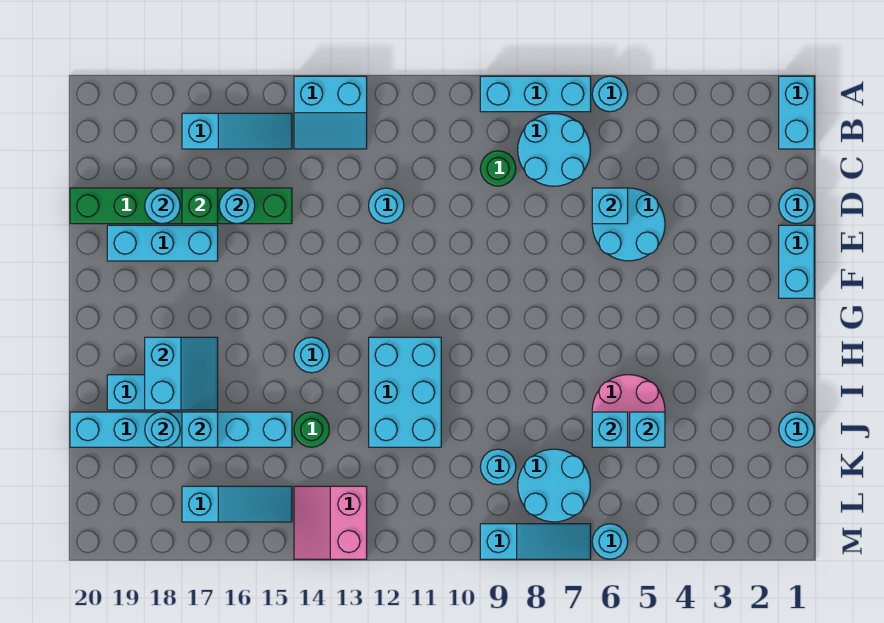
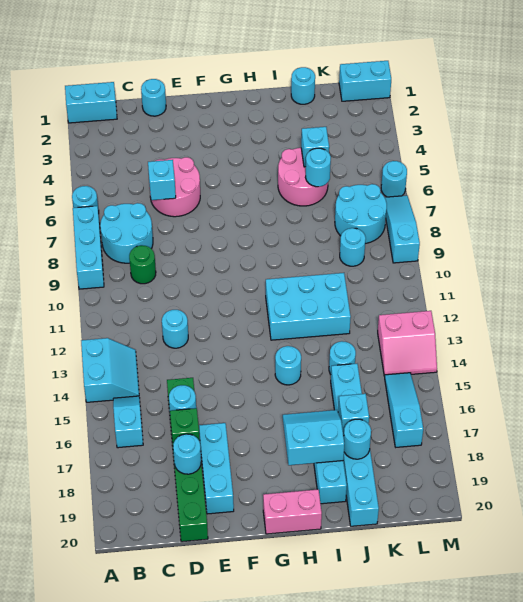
cyan slope B15:B17 level 1 top 17 -> cyan slope B15:B16 level 1 top 16
cyan round brick D5:E6 level 1 -> pink round brick D5:E6 level 1
cyan brick E1:F1 level 1 -> cyan brick L1:M1 level 1
none -> pink brick G20:H20 level 1
cyan brick J6 level 2 -> cyan round brick J6 level 2
green round brick J14 level 1 -> cyan round brick J14 level 1

